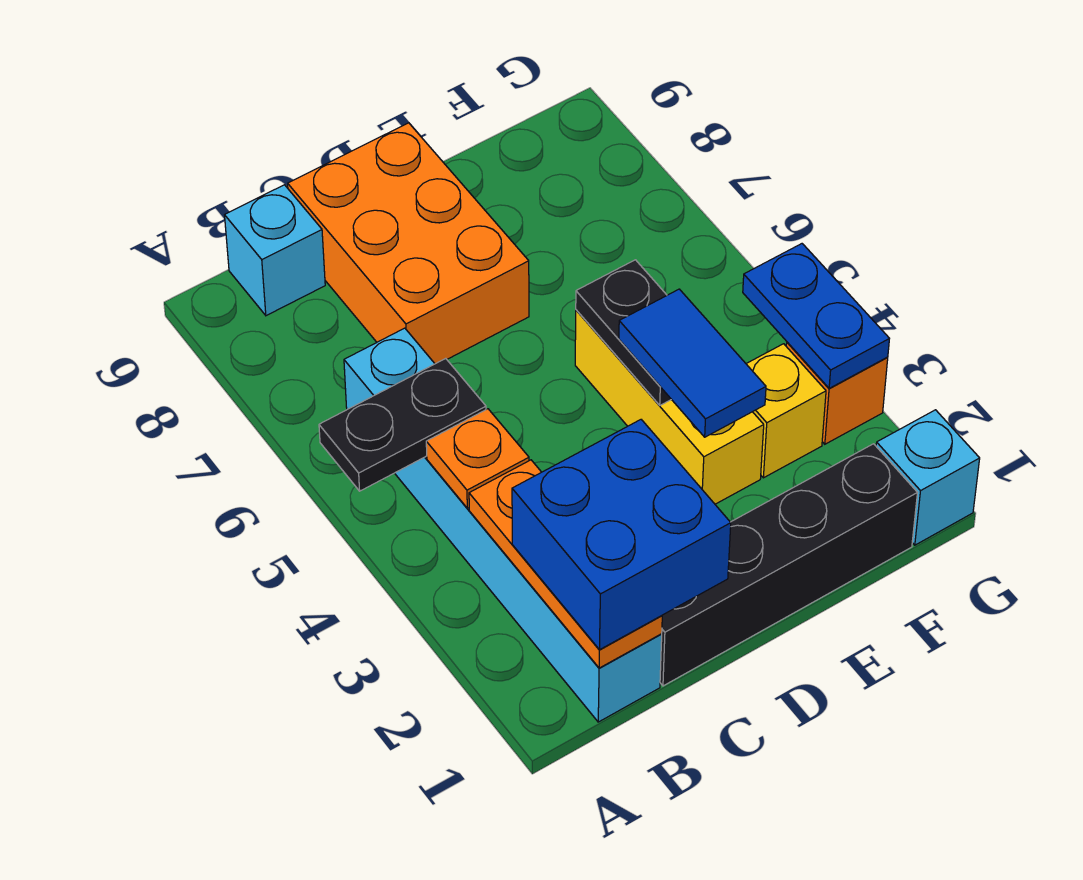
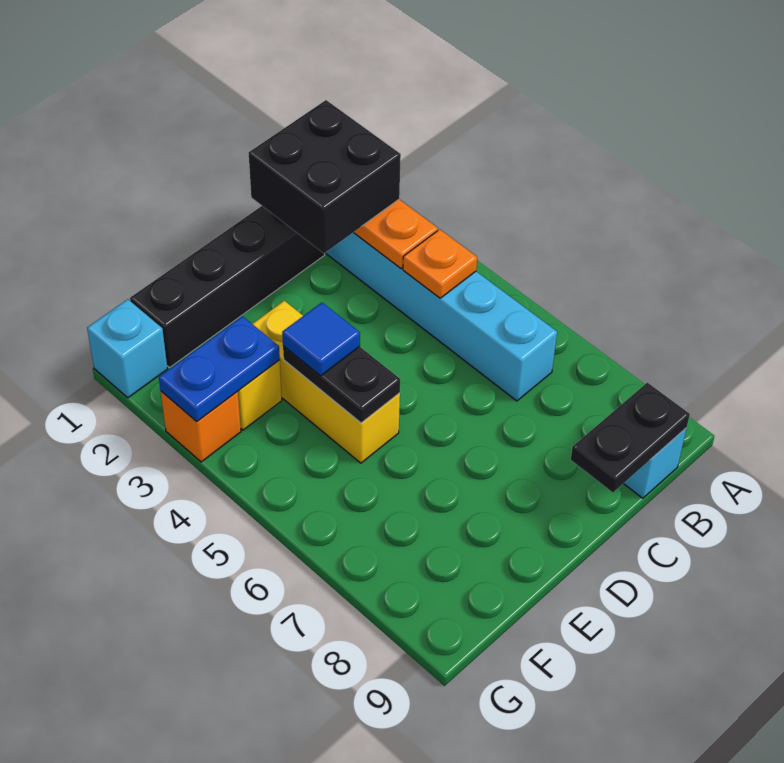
black plate A5:B5 level 2 -> black plate B9:C9 level 2
blue brick B1:C2 level 3 -> black brick B1:C2 level 3
orange brick C7:D9 level 1 -> none
blue tile E3:E4 level 3 -> blue tile E4 level 3
blue plate G3:G4 level 2 -> blue plate F3:G3 level 2

